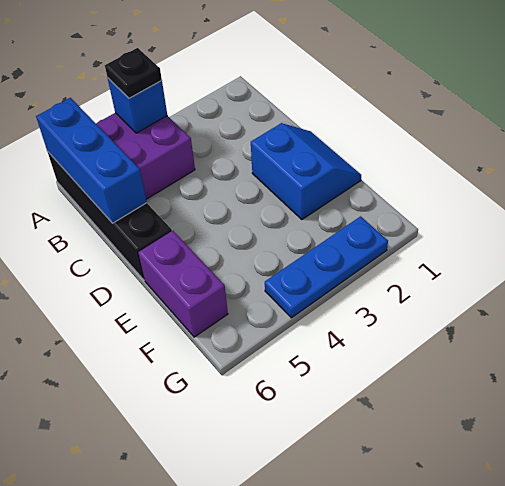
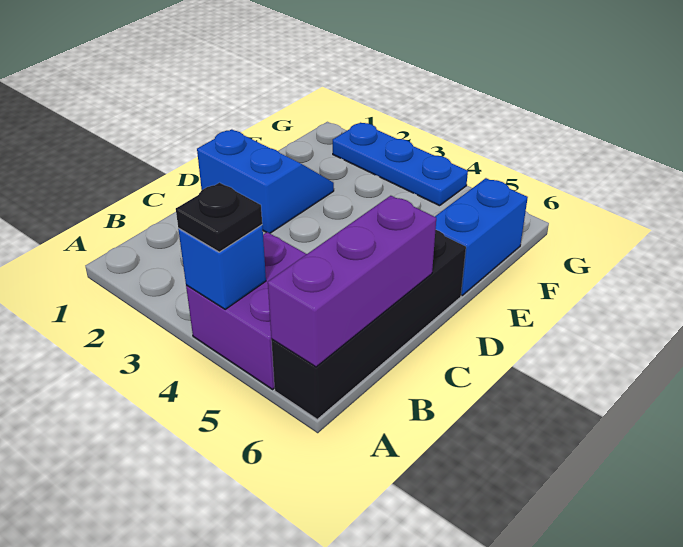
blue brick A6:C6 level 2 -> purple brick A6:C6 level 2
blue slope D1:E2 level 1 top 2 -> blue slope D1:E2 level 1 top D
purple brick E6:F6 level 1 -> blue brick E6:F6 level 1

